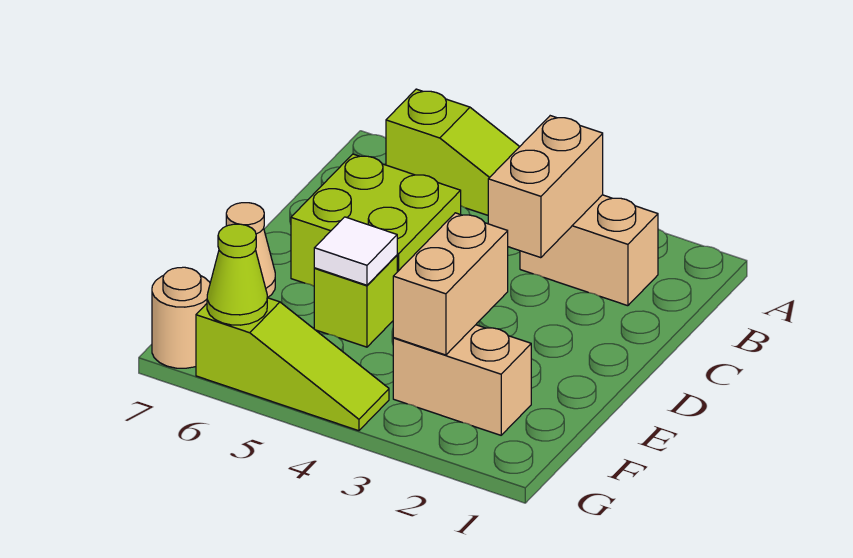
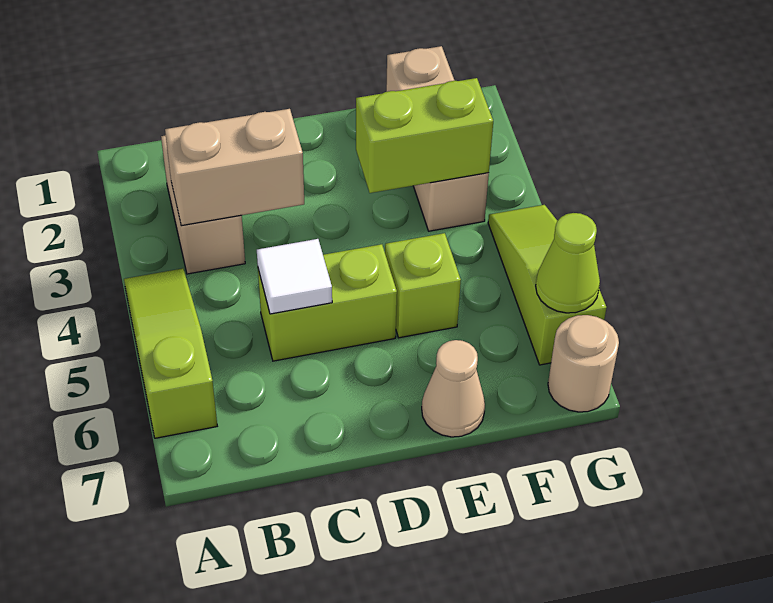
lime brick C5:D6 level 1 -> lime brick C5:D5 level 1
tan brick E3:F3 level 2 -> lime brick E3:F3 level 2
white tile E5 level 2 -> white tile C5 level 2
tan brick F2:F3 level 1 -> tan brick F1:F3 level 1

